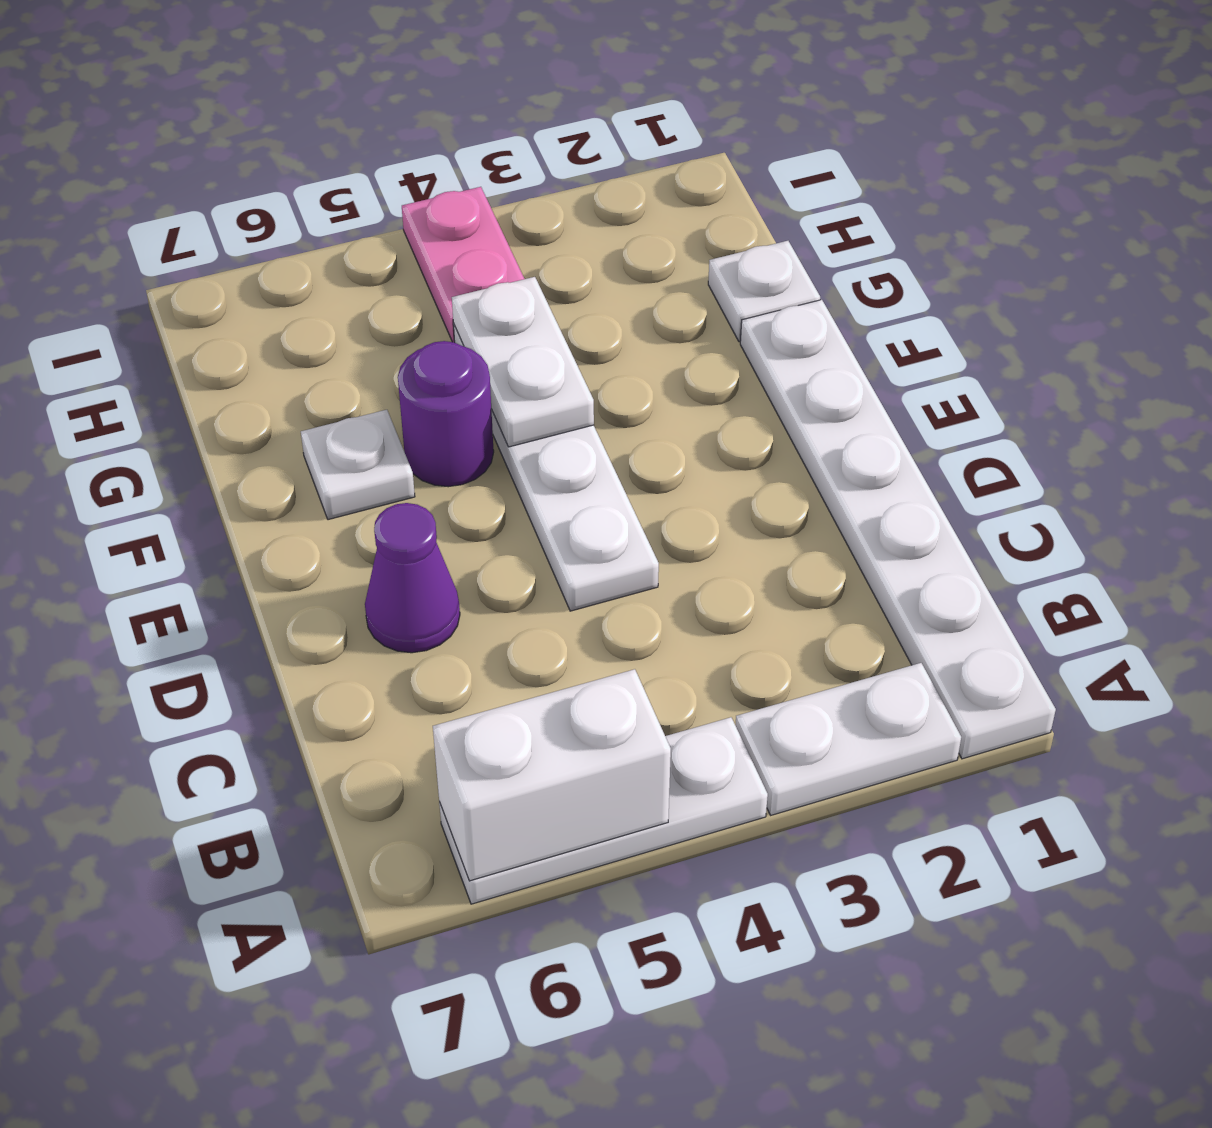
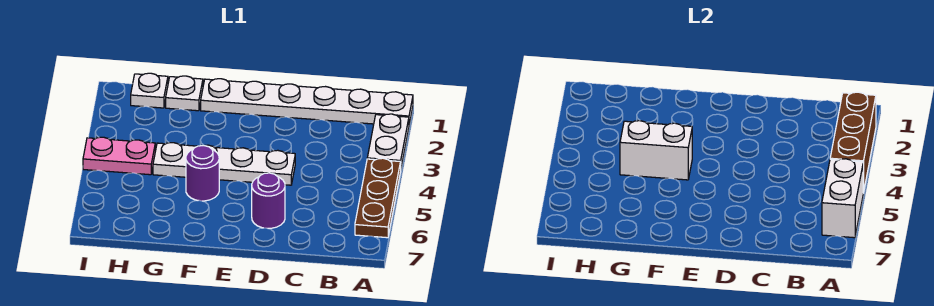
none -> brown brick A2:A4 level 2
white plate A4:A6 level 1 -> brown plate A4:A6 level 1
purple cone D6 level 1 -> purple round brick D6 level 1
white plate F4:G4 level 2 -> white brick F4:G4 level 2
white plate F6 level 1 -> white plate H1 level 1

